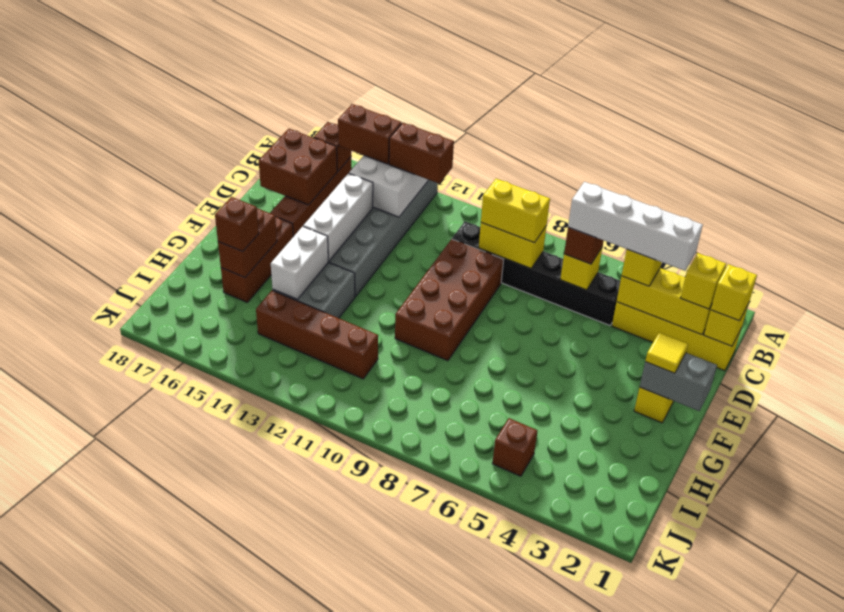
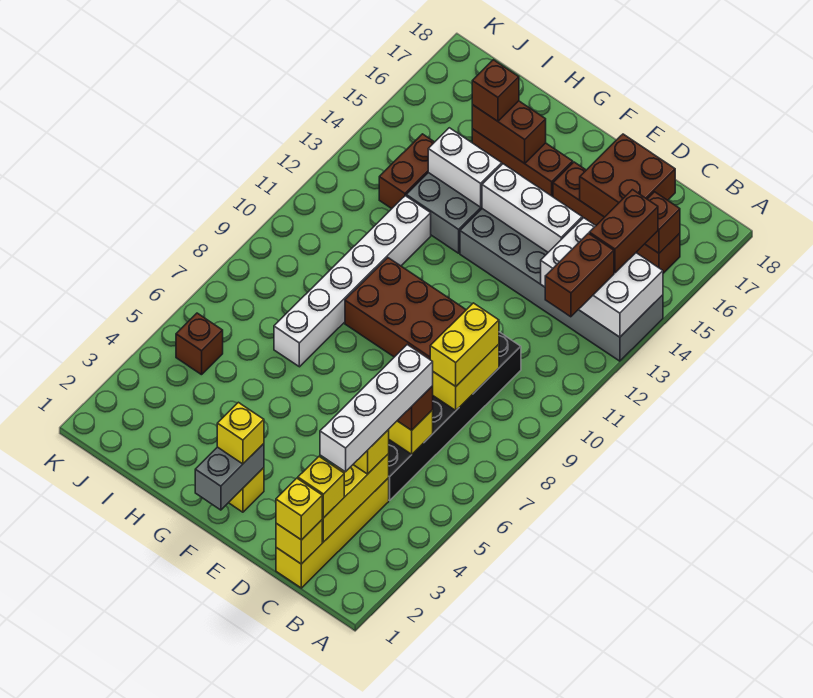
yellow tile F2 level 3 -> yellow brick F2 level 3
none -> white brick H7:H12 level 1
brown brick I11:I14 level 1 -> brown brick I13:I14 level 1

